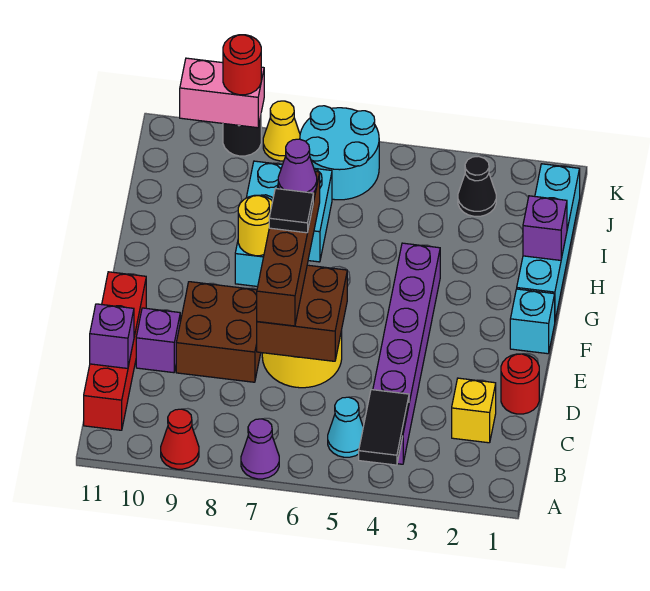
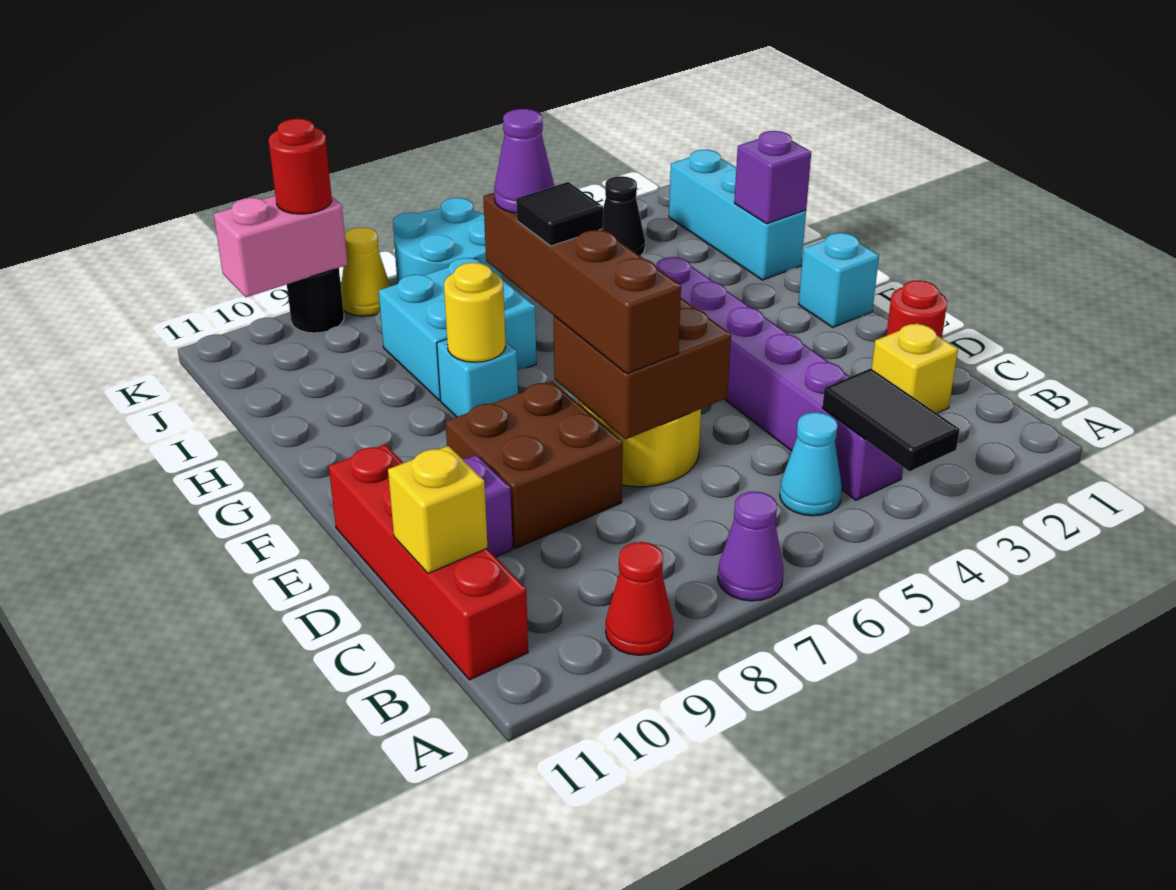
purple brick C11 level 2 -> yellow brick C11 level 2
cyan brick G1:J1 level 1 -> cyan brick H1:J1 level 1

